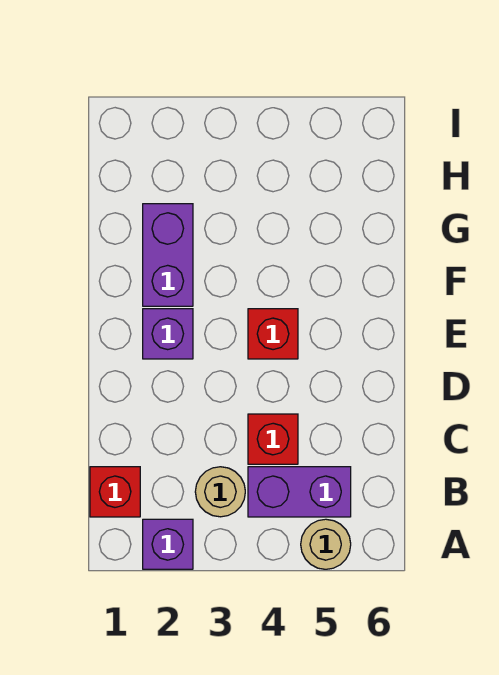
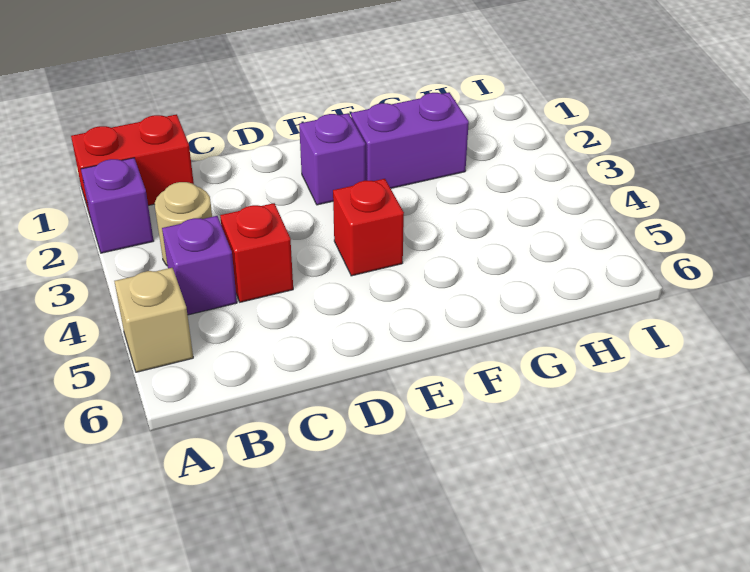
tan round brick A5 level 1 -> tan brick A5 level 1
red brick B1 level 1 -> red brick A1:B1 level 1
purple brick B4:B5 level 1 -> purple brick B4 level 1

